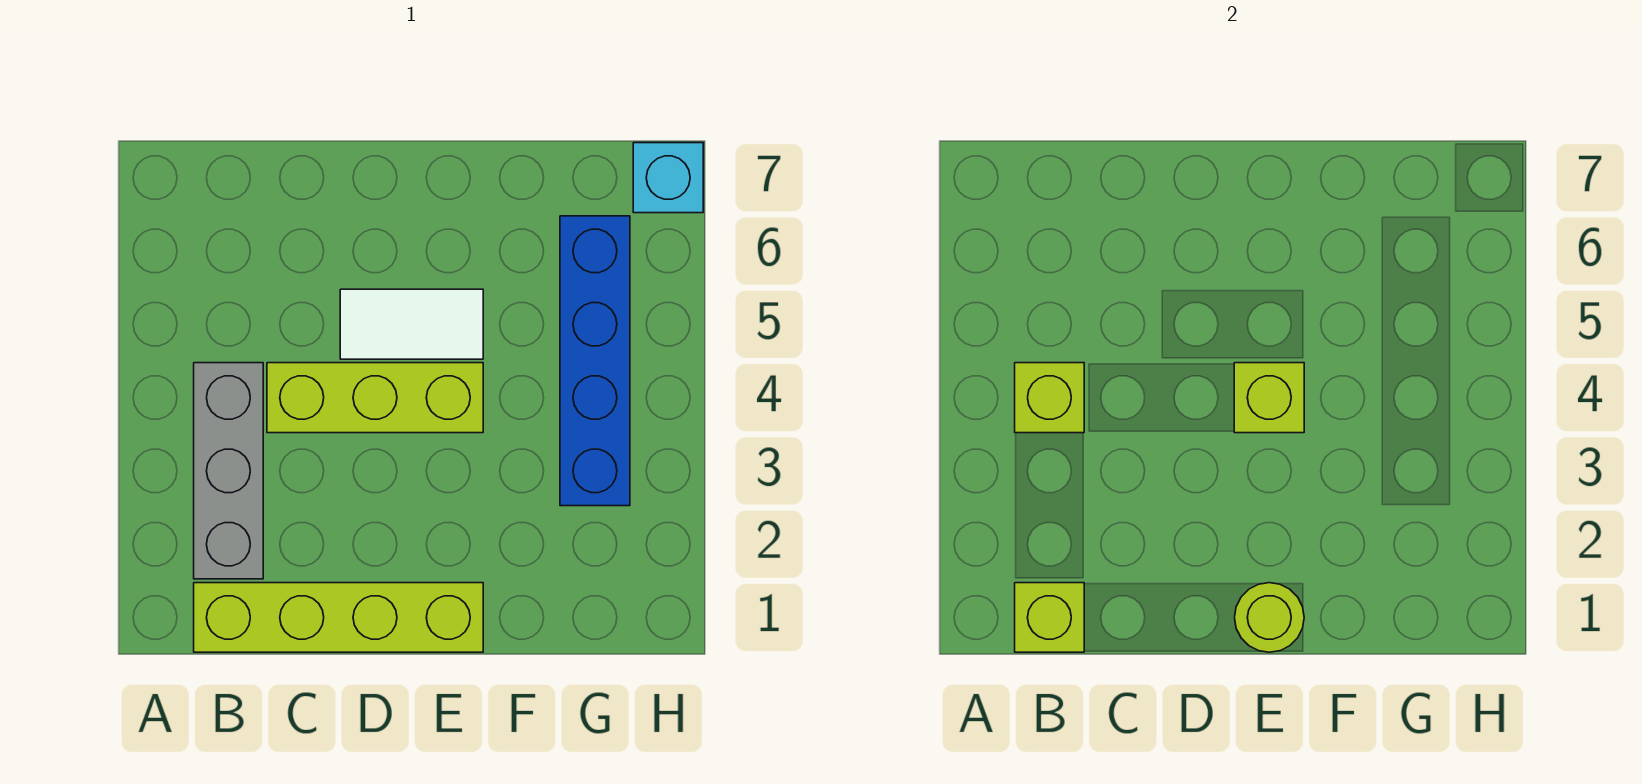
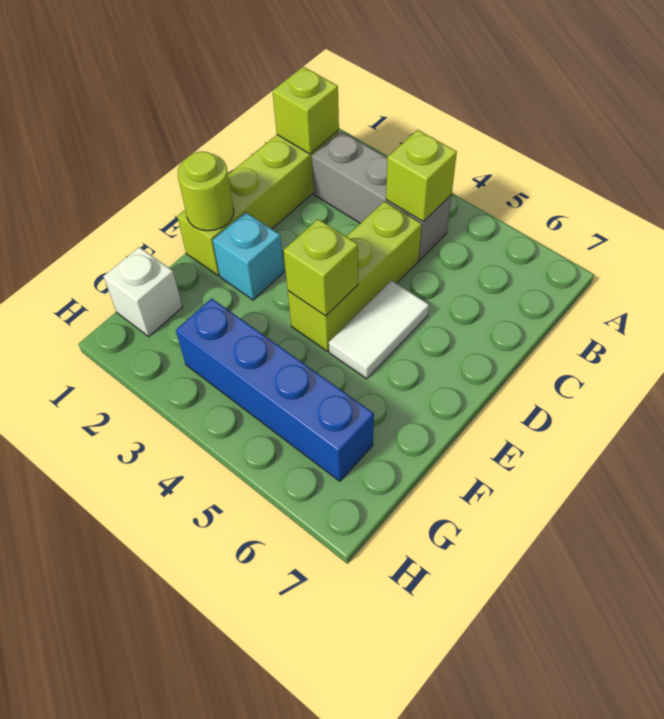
none -> white brick G1 level 1
cyan brick H7 level 1 -> cyan brick E2 level 1

